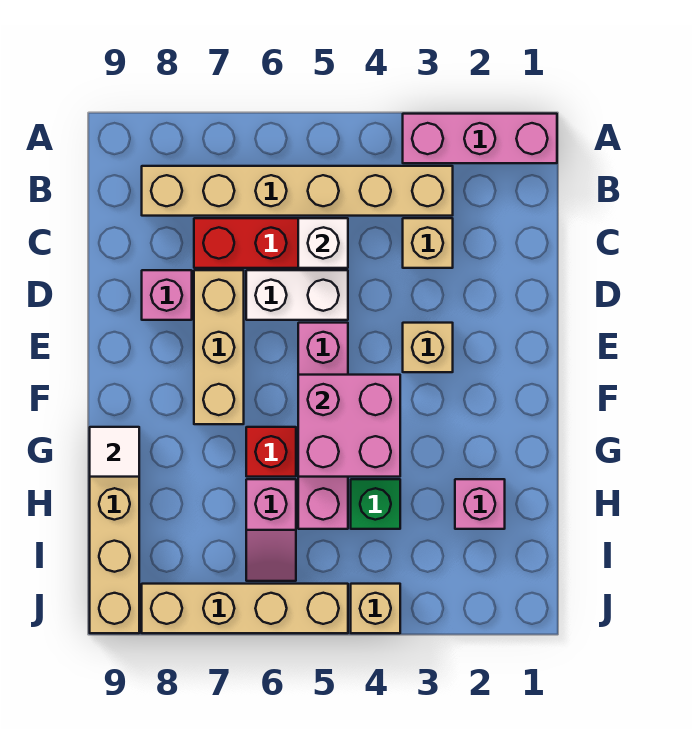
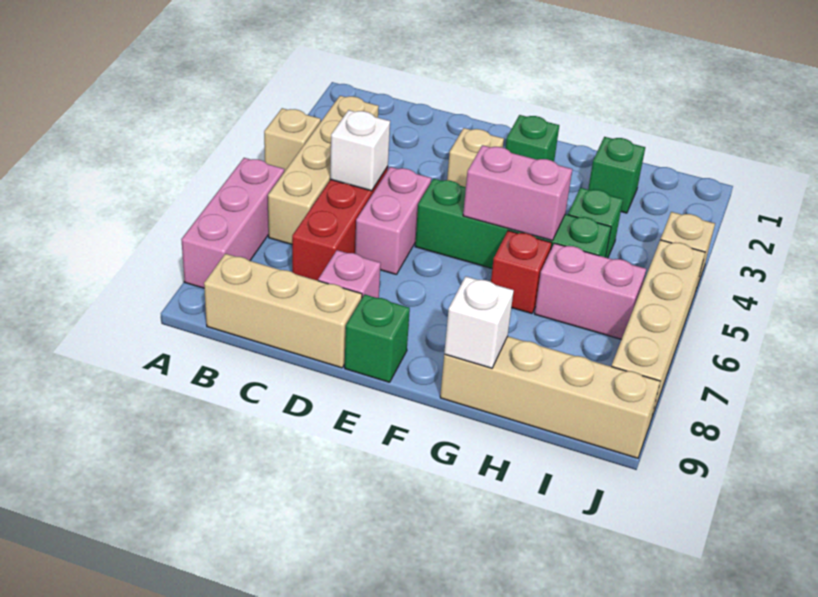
pink brick A1:A3 level 1 -> pink brick A6:A8 level 1
tan brick B3:B8 level 1 -> tan brick B3:B6 level 1
tan brick C3 level 1 -> tan brick A4 level 1
white brick D5:D6 level 1 -> pink brick D5:D6 level 1
tan brick D7:F7 level 1 -> tan brick B9:D9 level 1
pink brick E5:H5 level 1 -> green brick E5:H5 level 1
none -> green brick E9 level 1
none -> green brick F2 level 1
pink brick F4:G5 level 2 -> pink brick F5:G5 level 2
white tile G9 level 2 -> white brick G9 level 2
pink brick H2 level 1 -> green brick H2 level 1
pink slope H6:I6 level 1 top H -> pink brick H6:I6 level 1

